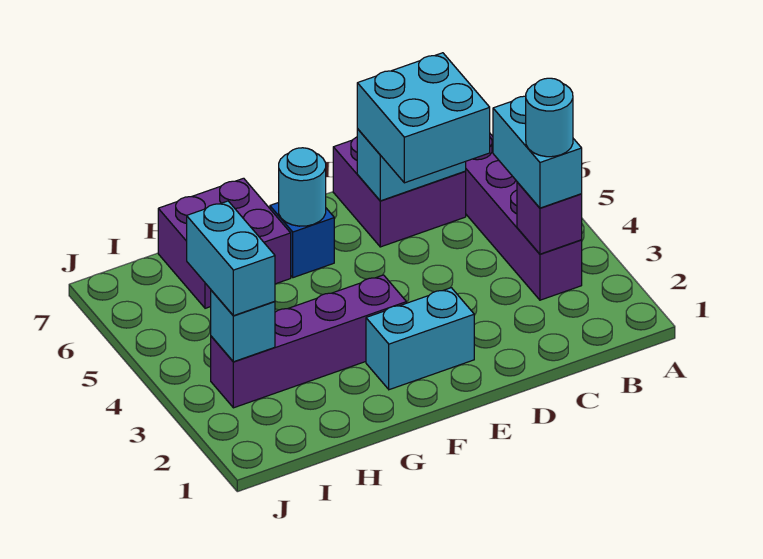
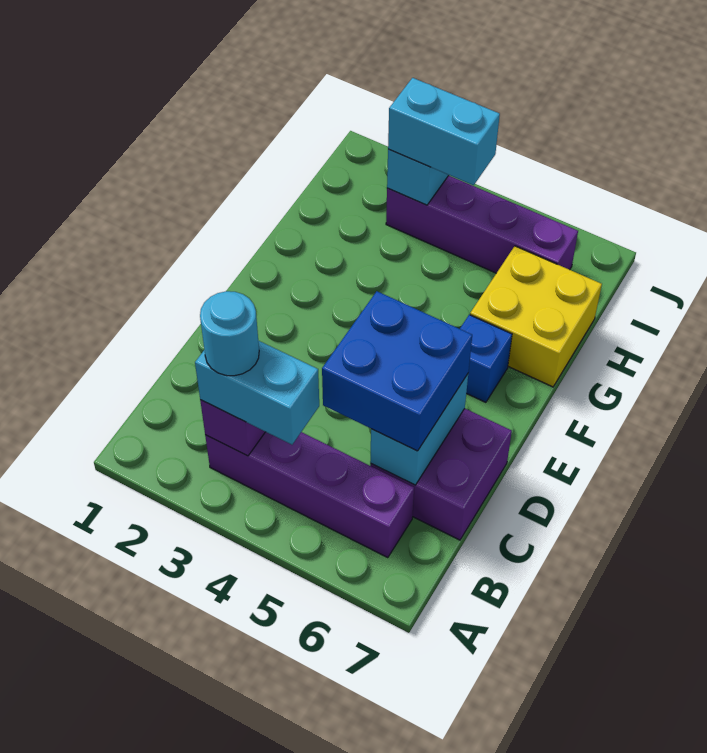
cyan brick C5:D6 level 3 -> blue brick C5:D6 level 3
cyan brick E2:F2 level 1 -> none
purple brick F3:I3 level 1 -> purple brick I3:I6 level 1
cyan round brick F6 level 2 -> none
purple brick G6:H7 level 1 -> yellow brick G6:H7 level 1

